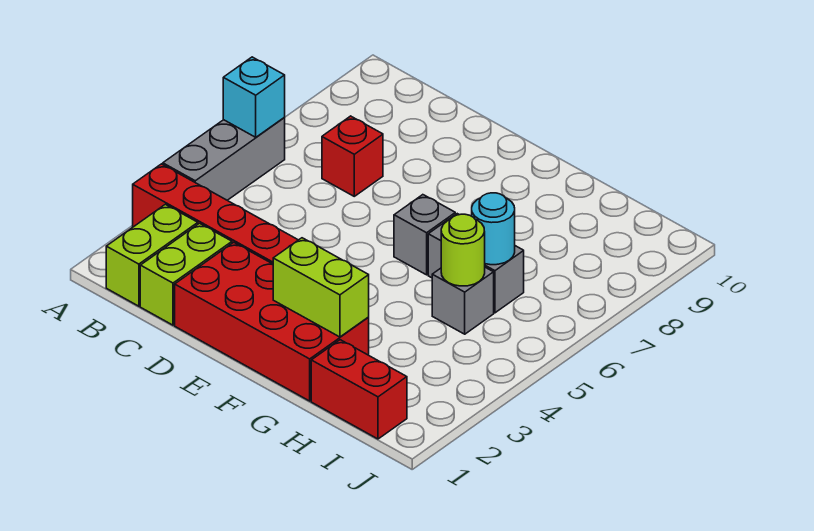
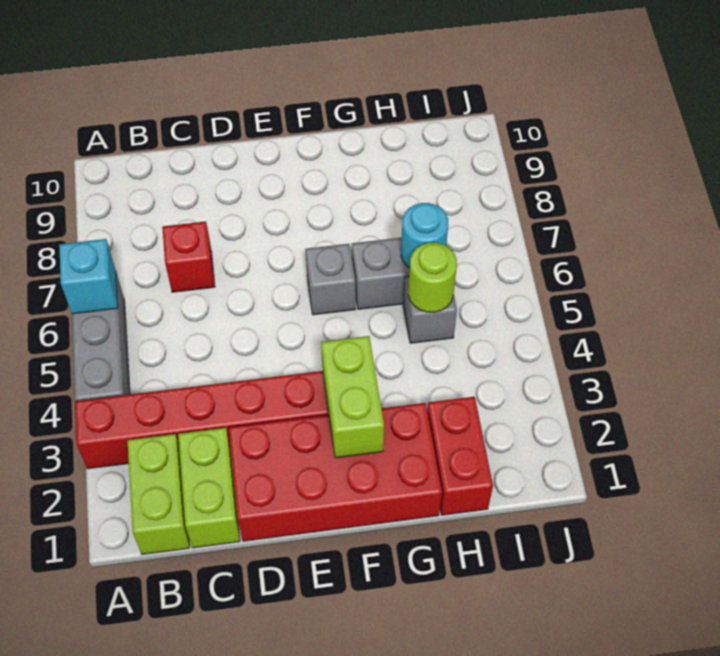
lime brick F2:G2 level 2 -> lime brick F2:F3 level 2
red brick H1:I1 level 1 -> red brick H1:H2 level 1

